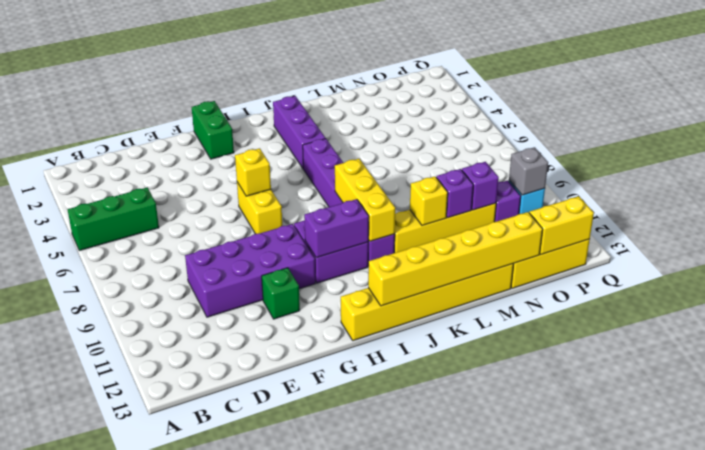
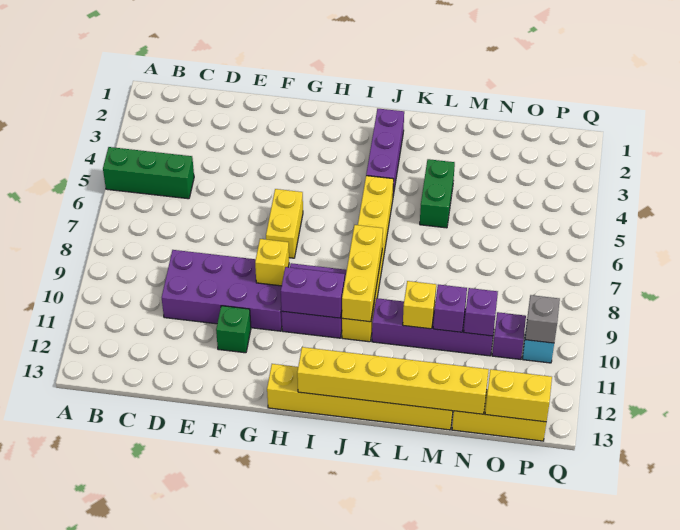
green brick G1:G2 level 1 -> green brick L4:L5 level 1
yellow brick G6 level 2 -> yellow brick G9 level 2
purple brick J5:J10 level 1 -> yellow brick J5:J10 level 1
yellow brick K10:N10 level 1 -> purple brick K10:N10 level 1

